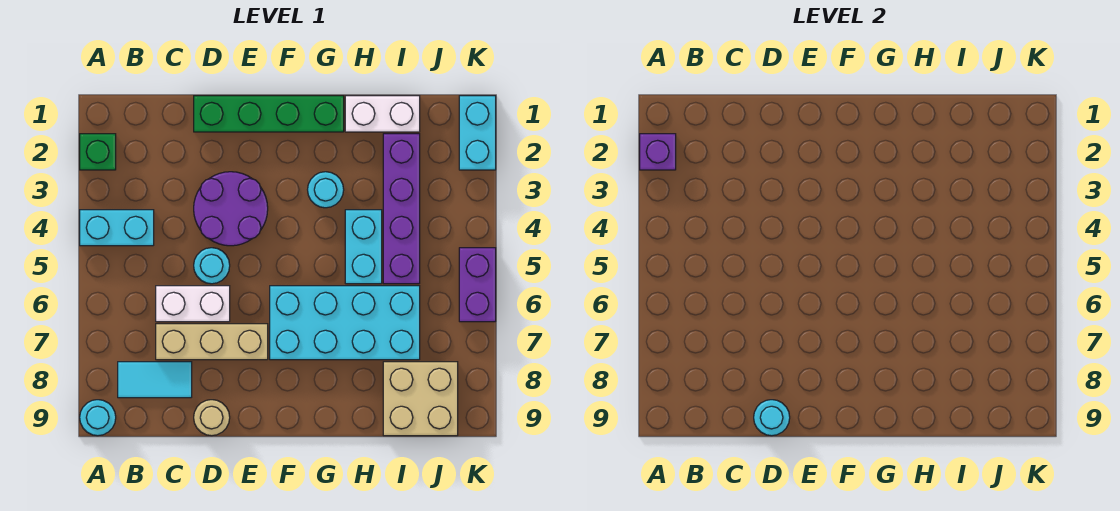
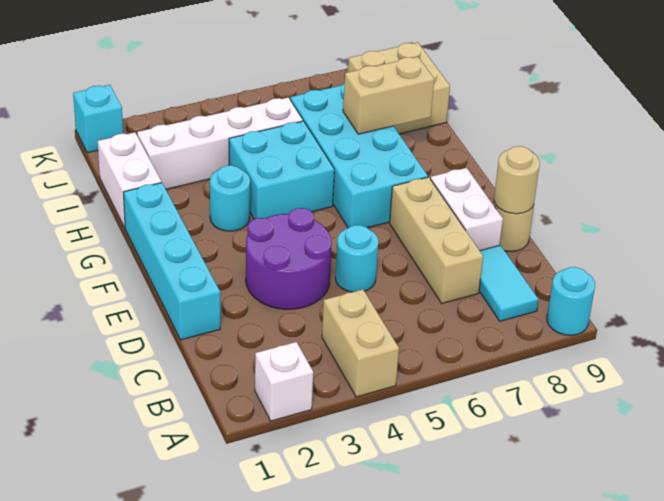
green brick A2 level 1 -> white brick A2 level 1
purple brick A2 level 2 -> none
cyan brick A4:B4 level 1 -> tan brick A4:B4 level 1
white brick C6:D6 level 1 -> white brick D8:E8 level 1
green brick D1:G1 level 1 -> cyan brick D1:G1 level 1
cyan round brick D9 level 2 -> tan round brick D9 level 2
cyan brick H4:H5 level 1 -> cyan brick G4:H5 level 1
none -> tan brick H7:H8 level 2
purple brick I2:I5 level 1 -> white brick I2:I5 level 1
cyan brick K1:K2 level 1 -> cyan brick K1 level 1
purple brick K5:K6 level 1 -> none

